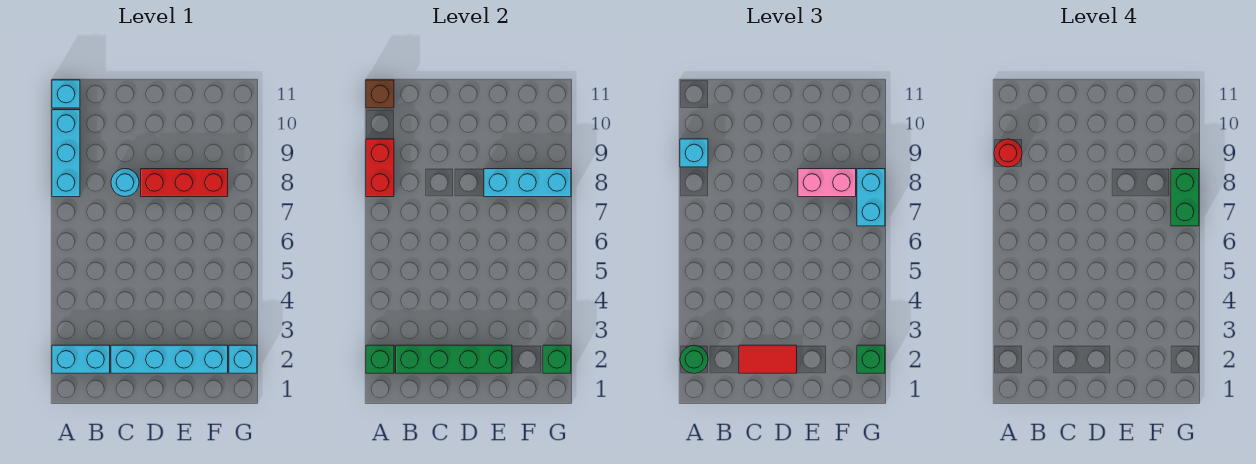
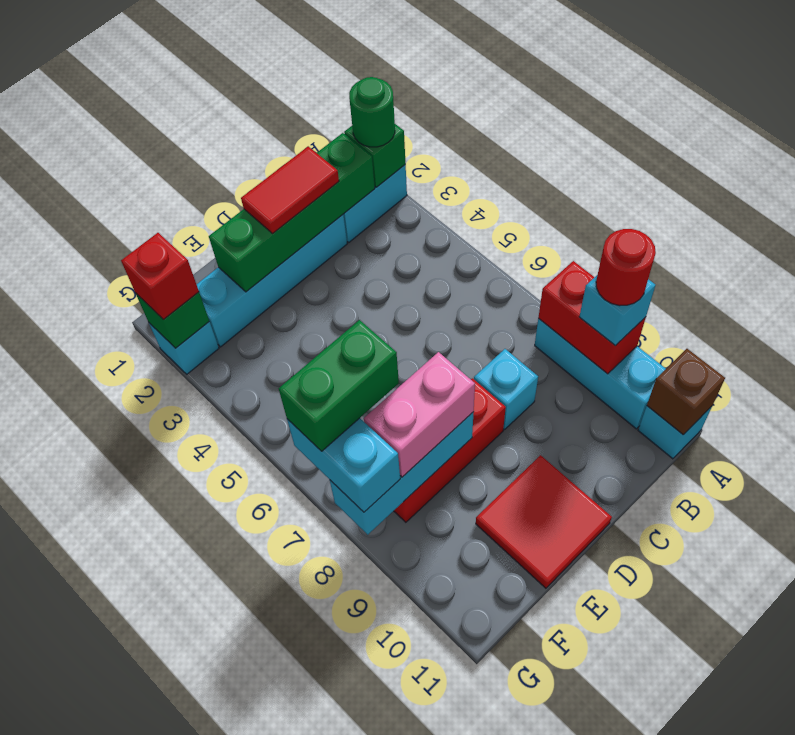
cyan round brick C8 level 1 -> cyan brick C8 level 1
none -> red tile D10:E11 level 1
green brick G2 level 3 -> red brick G2 level 3
green brick G7:G8 level 4 -> green brick F7:G7 level 4

